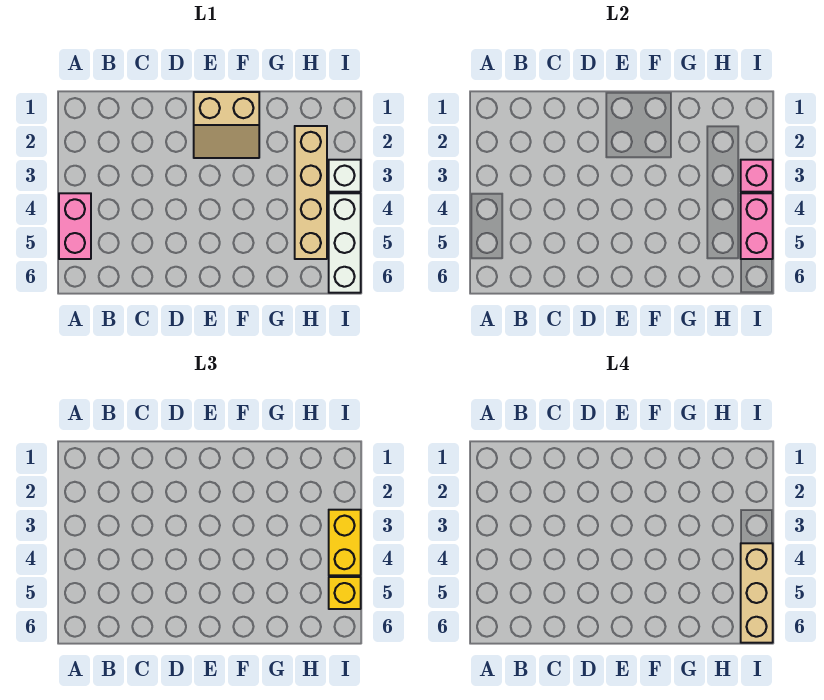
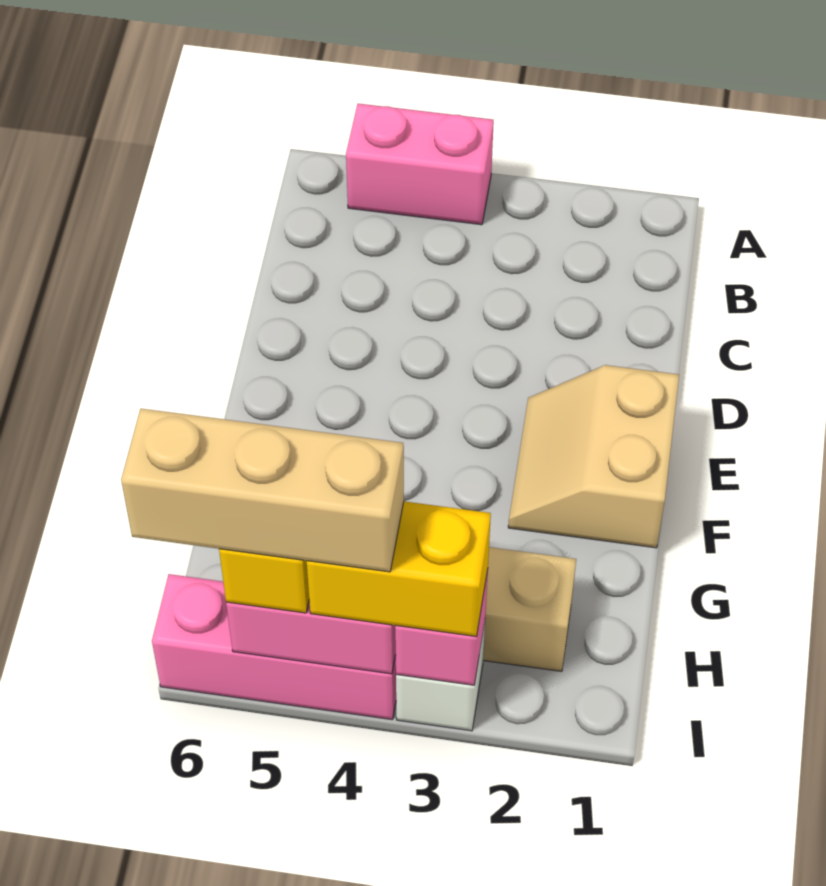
white brick I4:I6 level 1 -> pink brick I4:I6 level 1

